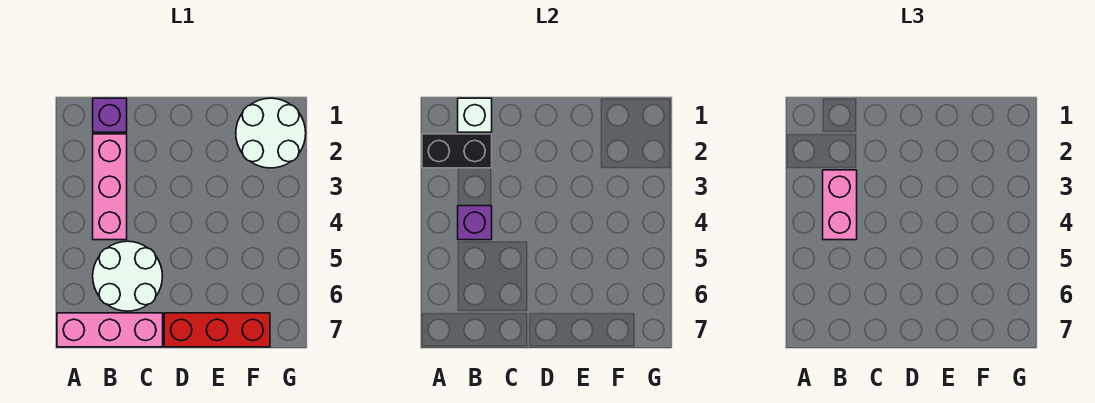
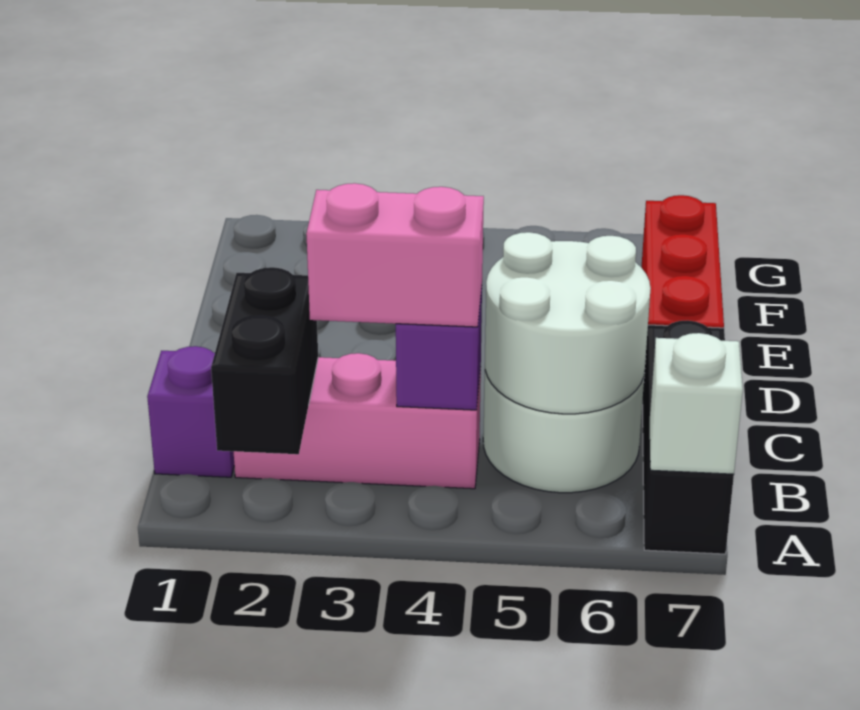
pink brick A7:C7 level 1 -> black brick A7:C7 level 1
white brick B1 level 2 -> white brick A7 level 2
white round brick F1:G2 level 1 -> white round brick B5:C6 level 2

